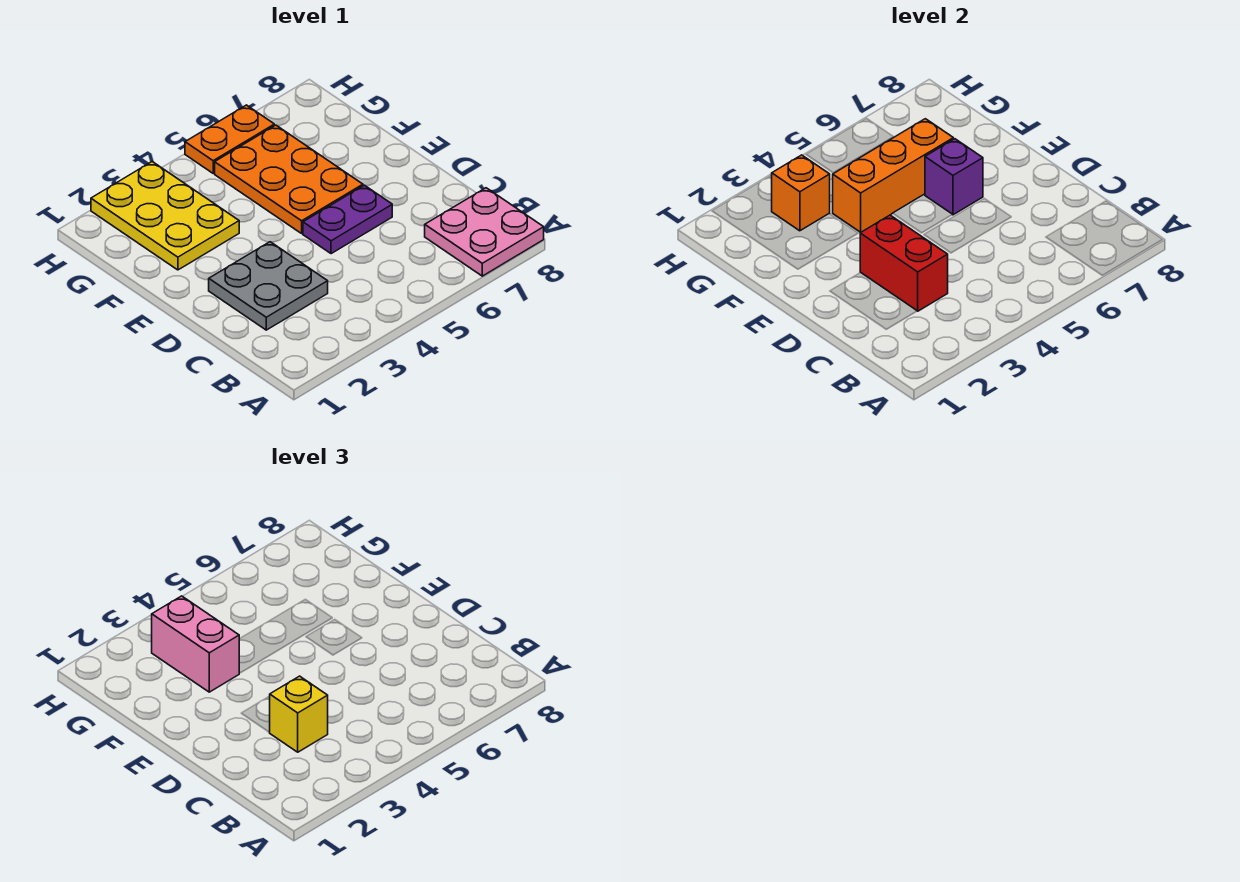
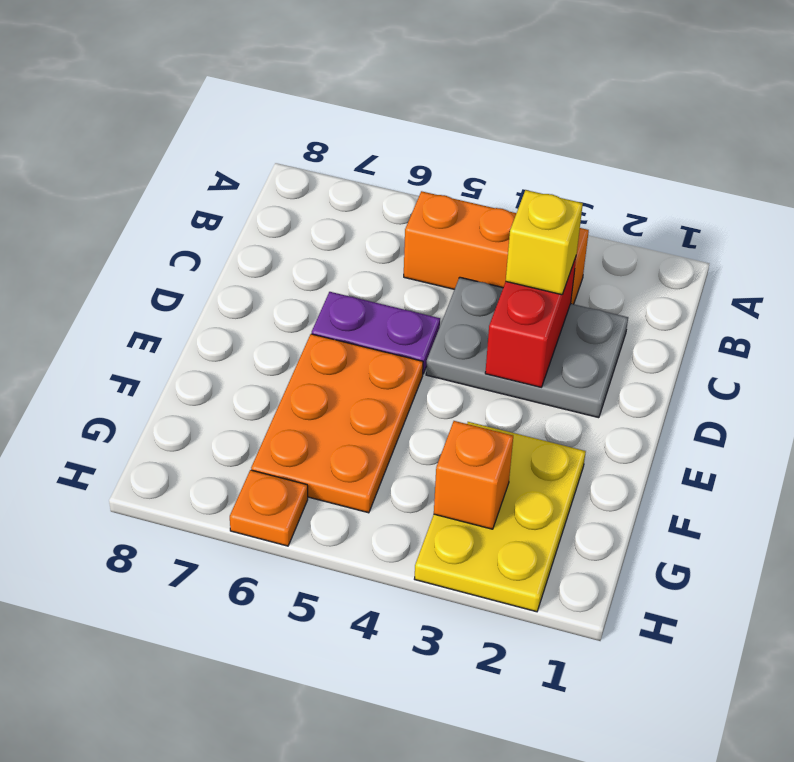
pink plate A7:B8 level 1 -> none
grey plate C2:D3 level 1 -> grey plate C2:D4 level 1
purple brick E6 level 2 -> none
pink brick F3:G3 level 3 -> none
orange brick F4:F6 level 2 -> orange brick B3:B5 level 1
orange plate H5:H6 level 1 -> orange plate H6 level 1

